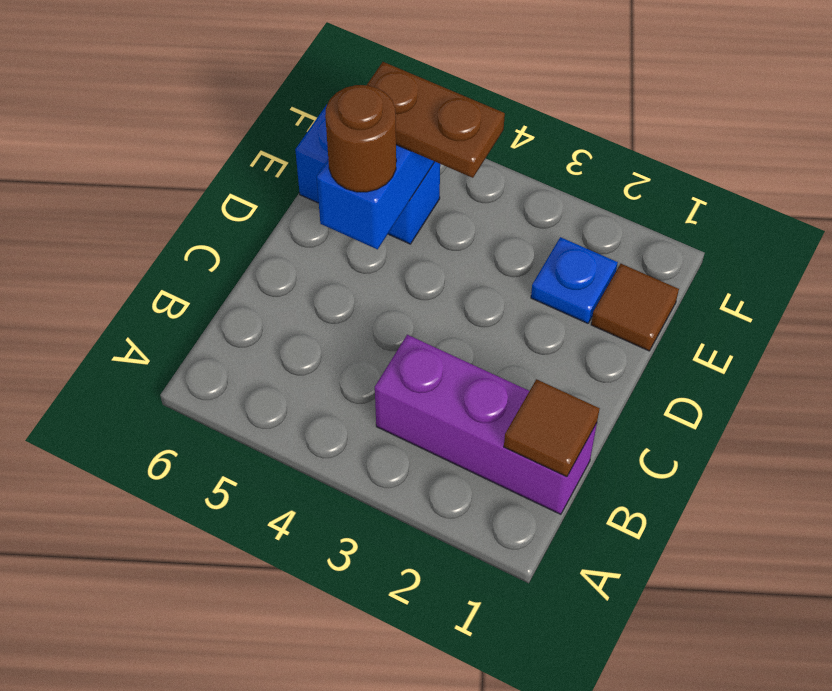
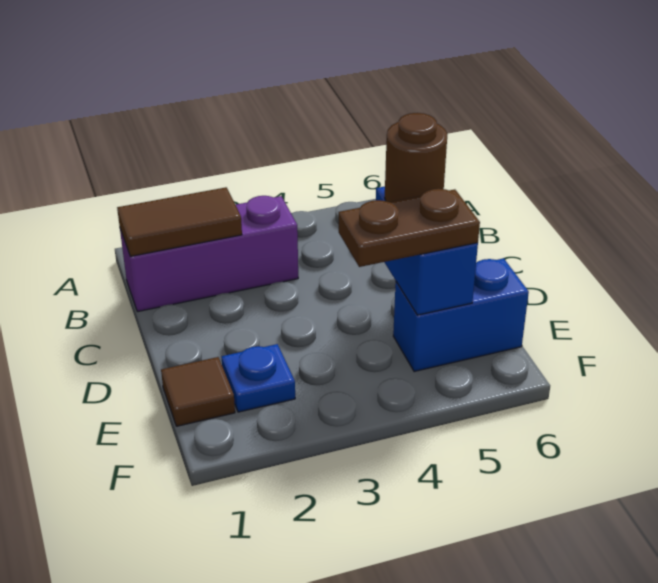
brown tile B1 level 2 -> brown tile B1:B2 level 2

